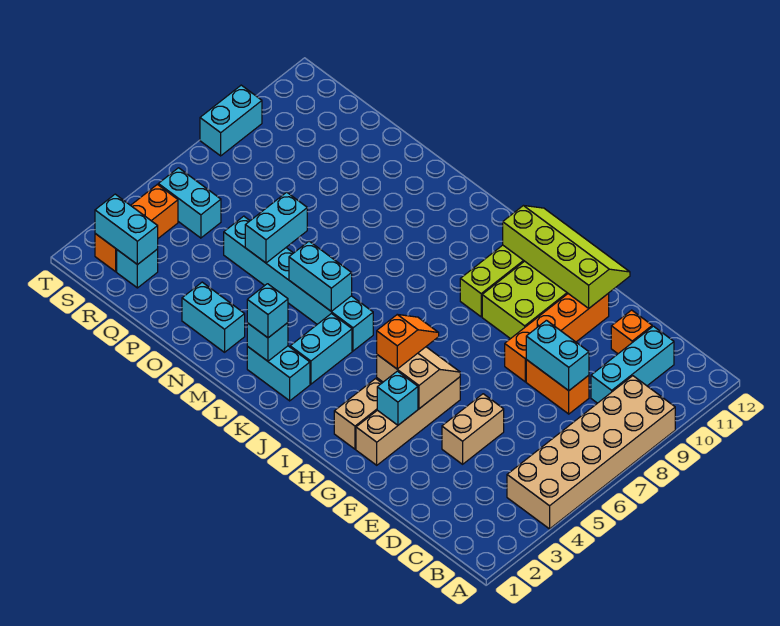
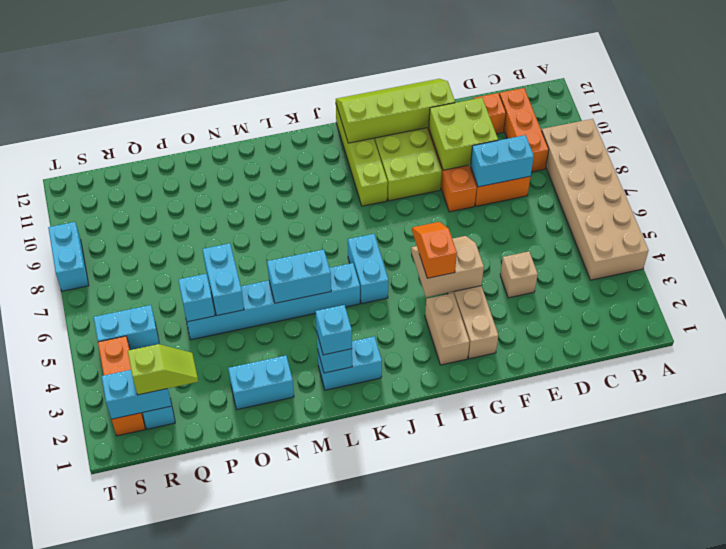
cyan brick C9:C11 level 1 -> orange brick C9:C11 level 1
tan brick E4:E5 level 1 -> tan brick E4 level 1
none -> lime brick E9:F10 level 2
cyan brick G3 level 2 -> cyan brick P5 level 2
cyan brick K3:K4 level 1 -> cyan brick J5:J6 level 1
none -> lime slope Q2:R2 level 3 top R

